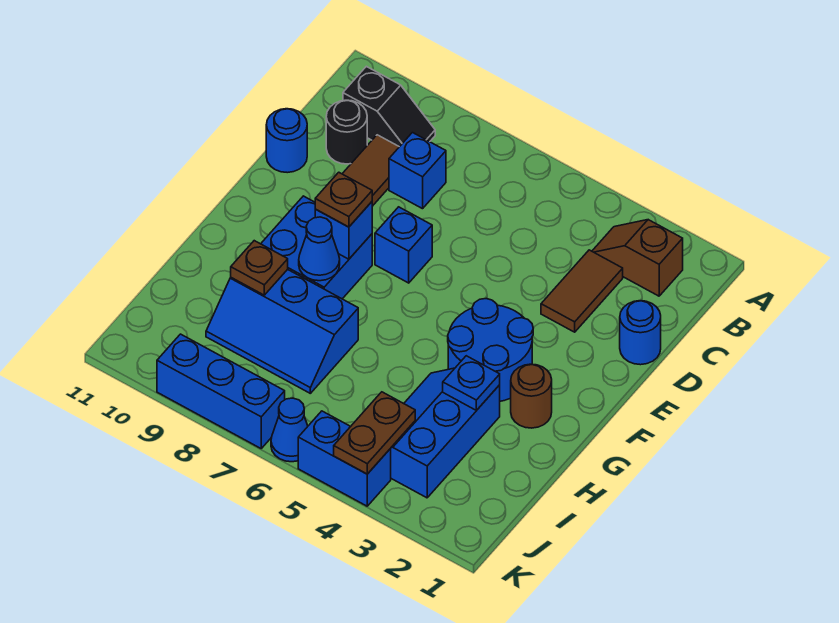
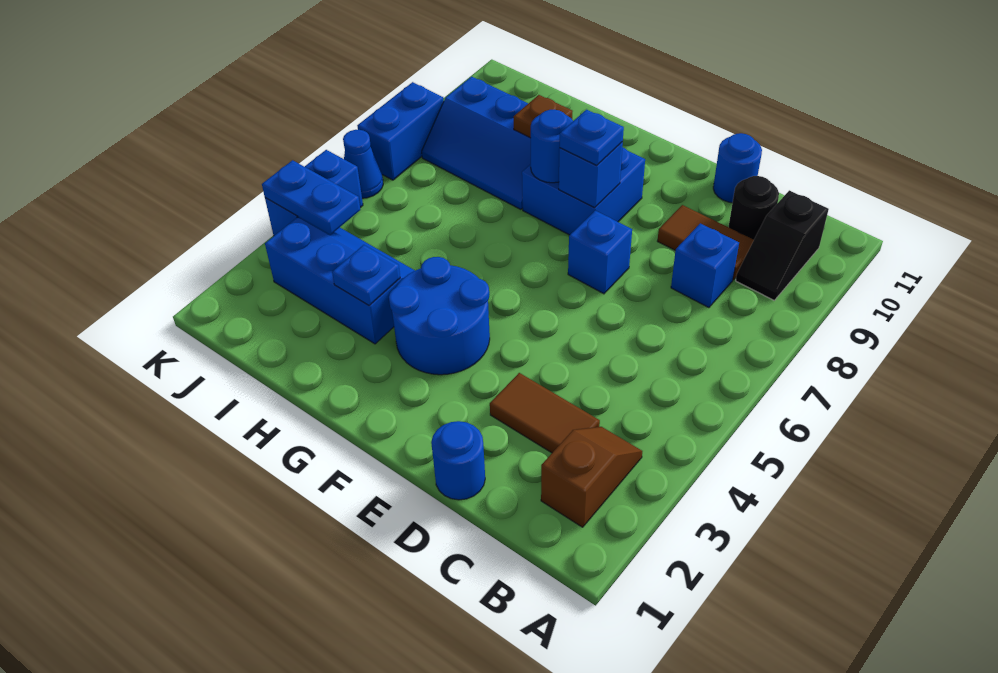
brown plate F8 level 3 -> blue plate F8 level 3
brown round brick G2 level 1 -> none
blue cone G8 level 2 -> blue round brick G8 level 2
blue slope H7:I9 level 1 top H -> blue slope H8:J9 level 1 top 9
brown plate J4:K4 level 2 -> blue plate J4:K4 level 2
blue brick K7:K9 level 1 -> blue brick K7:K8 level 1

